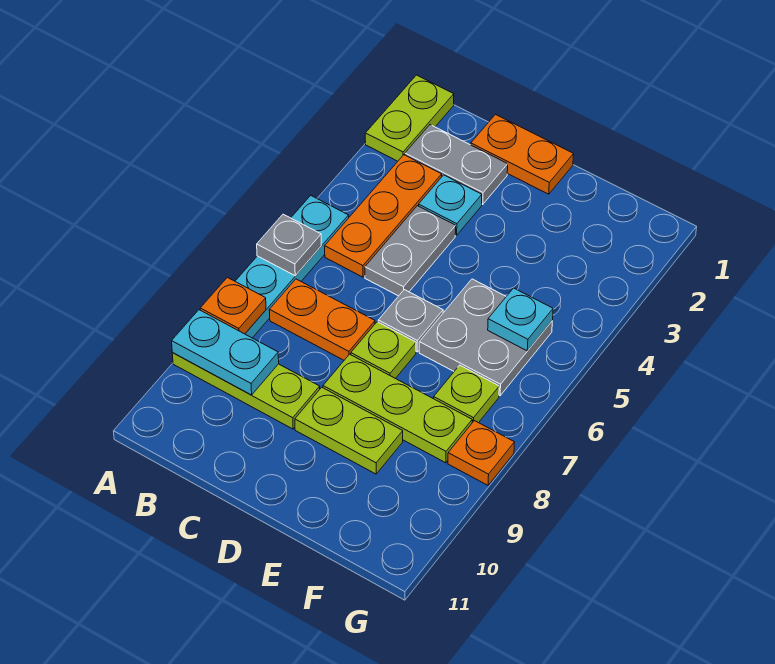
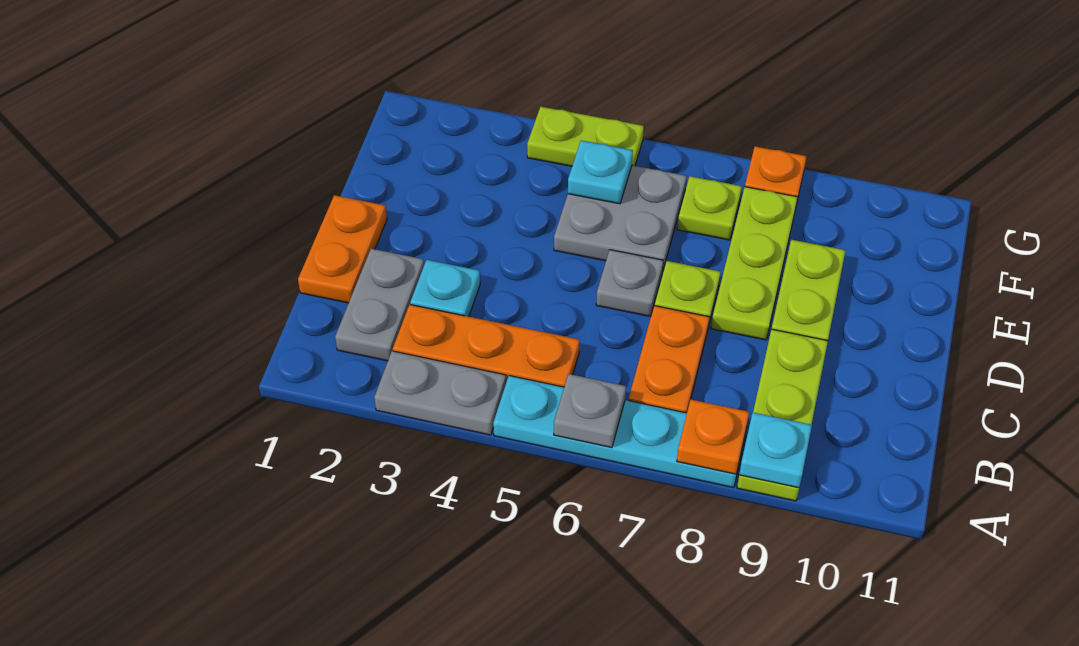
lime plate A1:A2 level 1 -> lime plate G4:G5 level 1
cyan plate A9:B9 level 2 -> cyan plate A9 level 2
grey plate C4:C5 level 1 -> grey plate A3:A4 level 1

